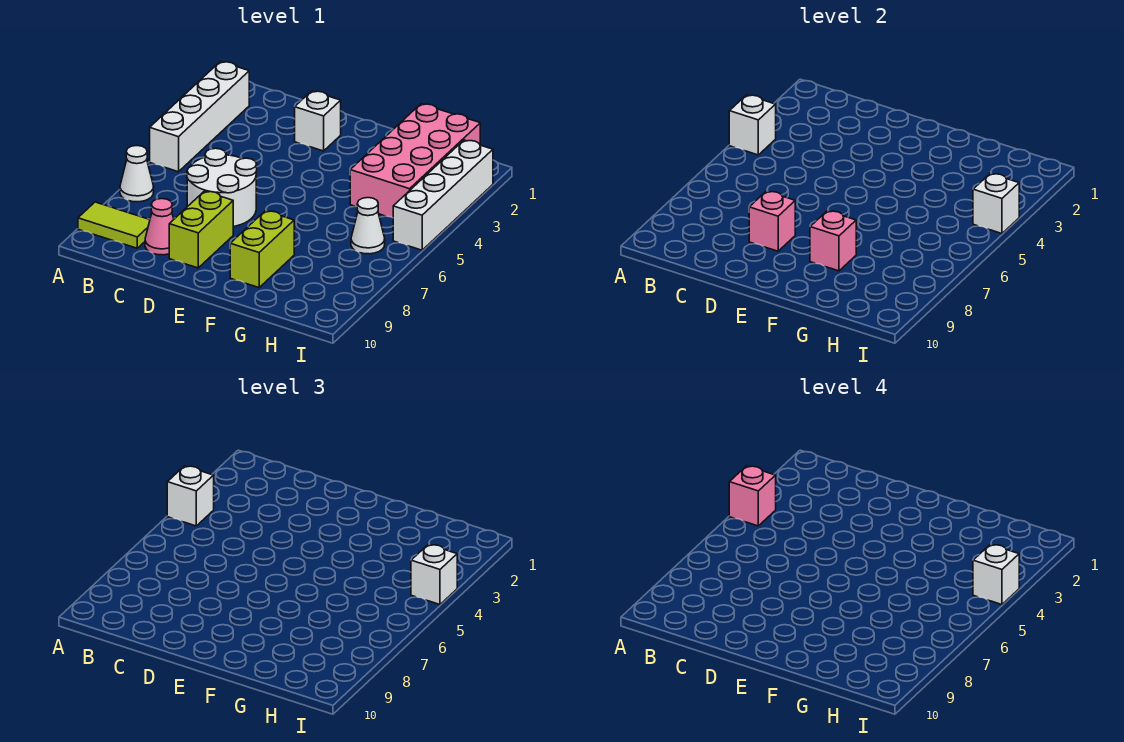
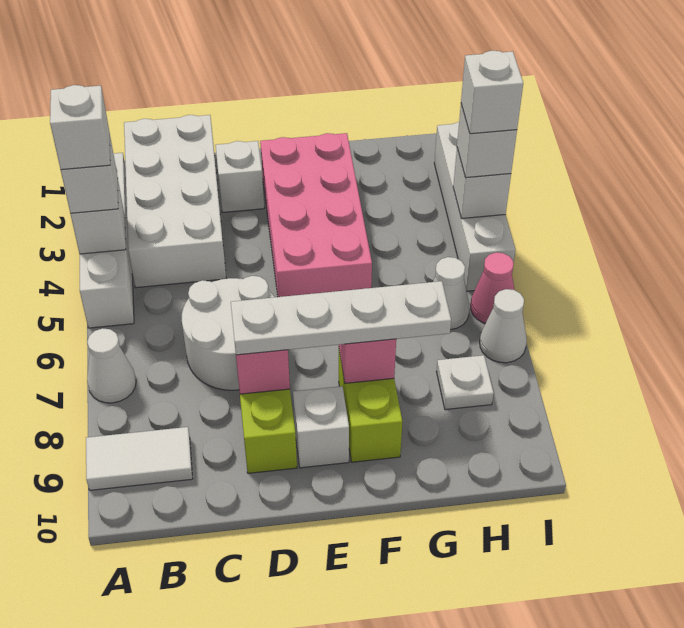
pink brick A4 level 4 -> white brick A4 level 4
lime tile A9:B9 level 1 -> white tile A9:B9 level 1
none -> white brick B1:C4 level 1
pink cone C9 level 1 -> pink cone I6 level 1
none -> white plate D8:G8 level 3
none -> white brick E9 level 1
pink brick G1:H4 level 1 -> pink brick E2:F5 level 1
none -> white plate H8 level 1
none -> white cone I7 level 1

